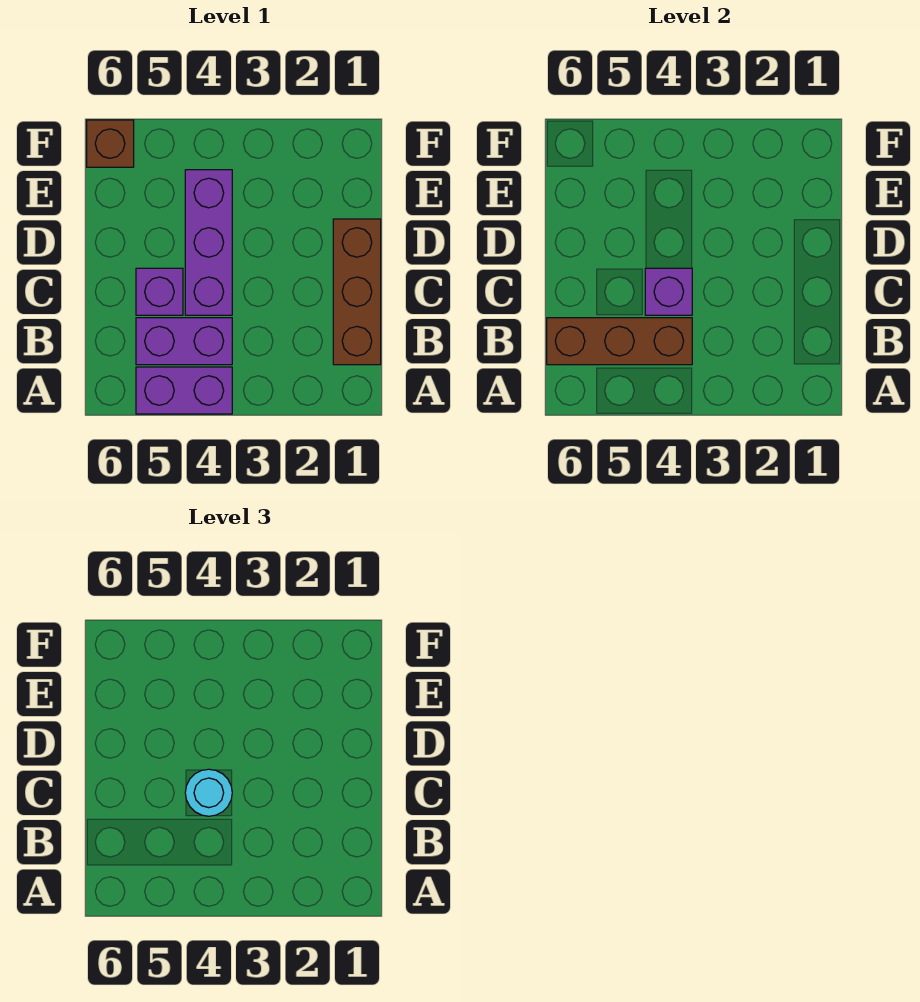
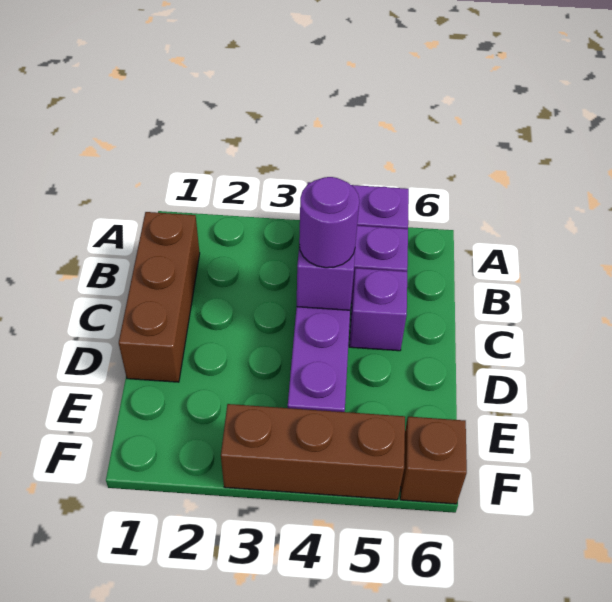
brown brick B4:B6 level 2 -> brown brick F3:F5 level 1
cyan round brick C4 level 3 -> purple round brick C4 level 3

